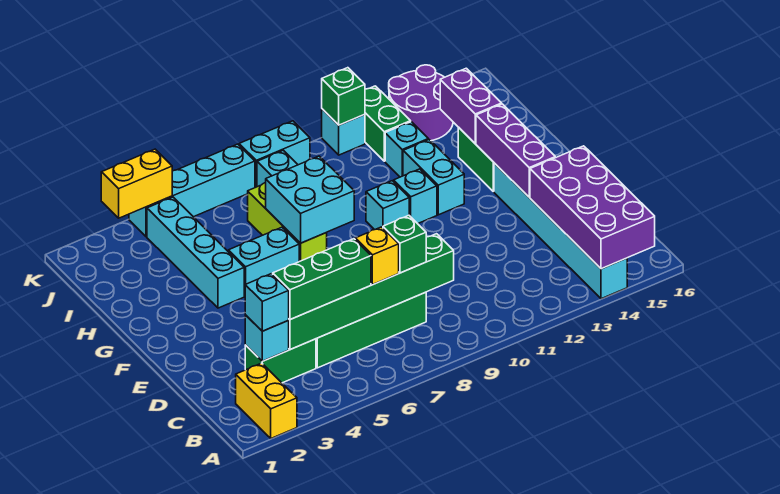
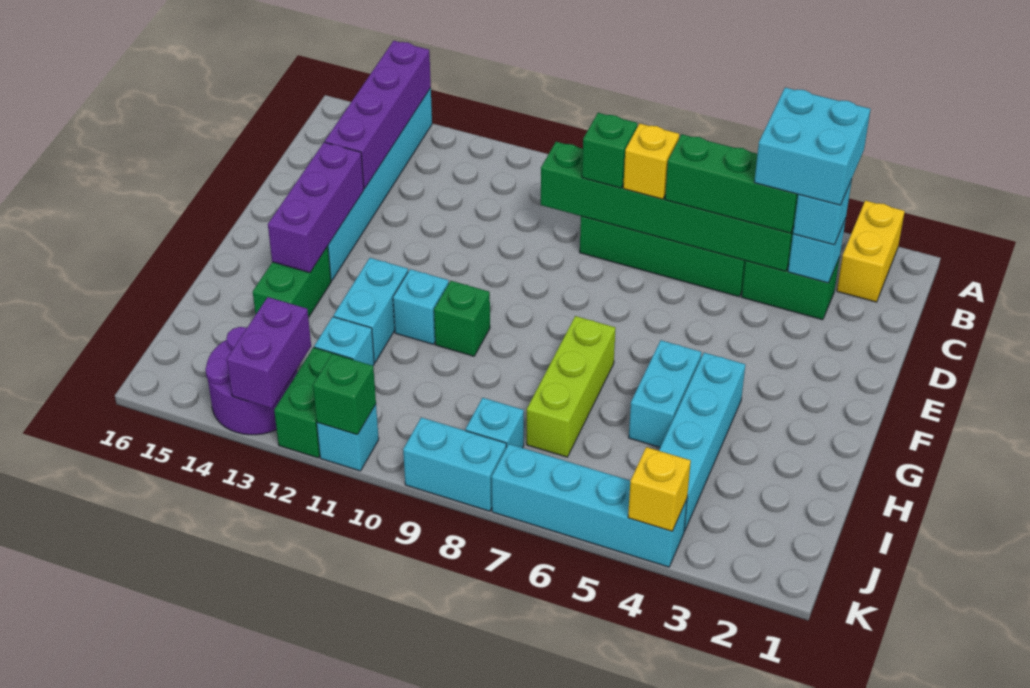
purple brick A14:D15 level 2 -> purple brick A14:D14 level 2
cyan brick G5:G6 level 1 -> cyan brick G5:H5 level 1
cyan brick G7:H8 level 2 -> cyan brick B3:C4 level 4
cyan brick G10 level 1 -> green brick G10 level 1
purple brick H14:I14 level 2 -> purple brick J13:K13 level 2
yellow brick K3:K4 level 2 -> yellow brick K4 level 2

